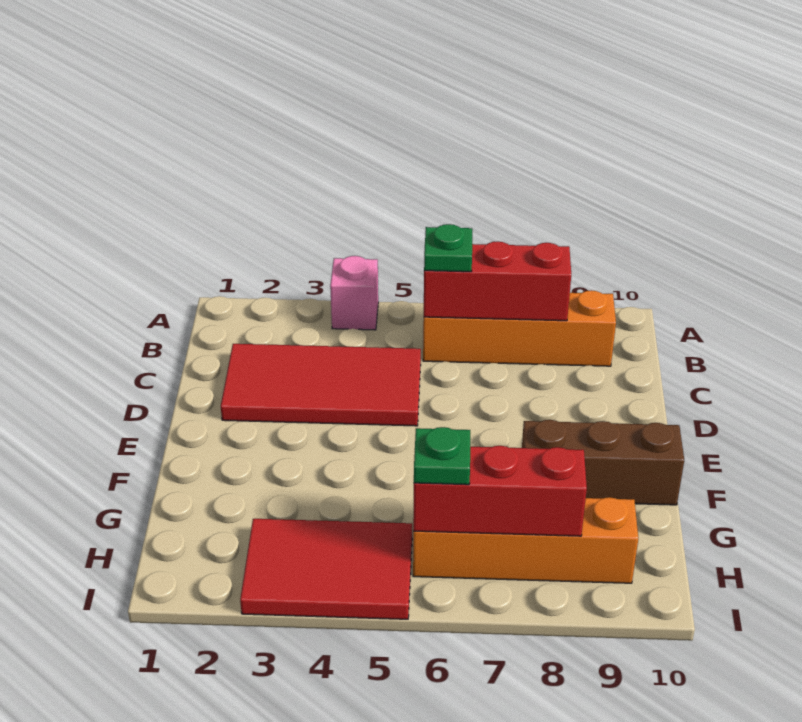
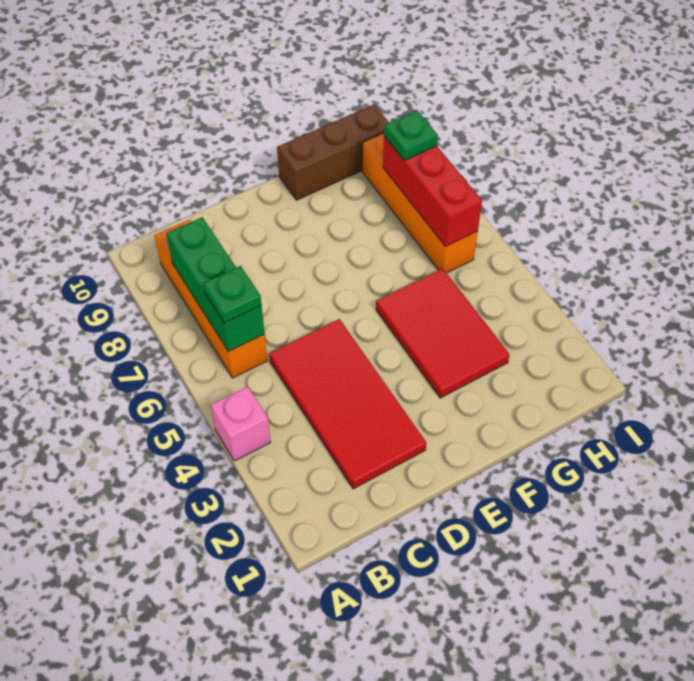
red brick B6:B8 level 2 -> green brick B6:B8 level 2
brown brick F8:F10 level 1 -> brown brick F10:H10 level 1
red tile H3:I5 level 1 -> red tile F3:G5 level 1
green plate H6 level 3 -> green plate H8 level 3

